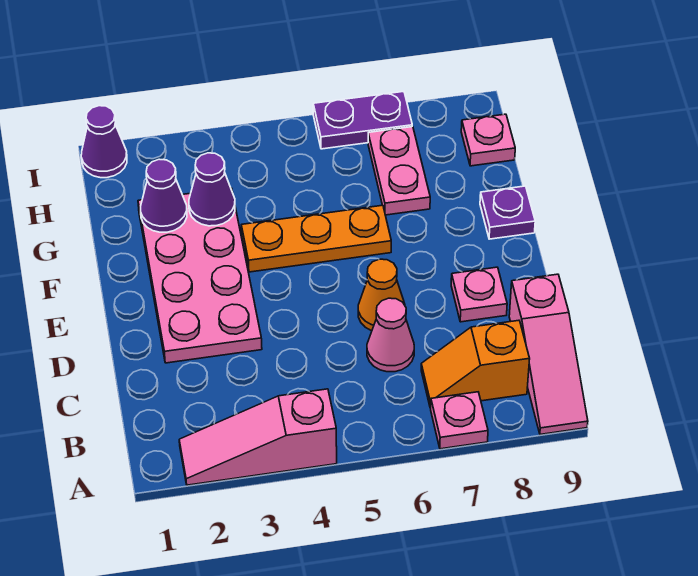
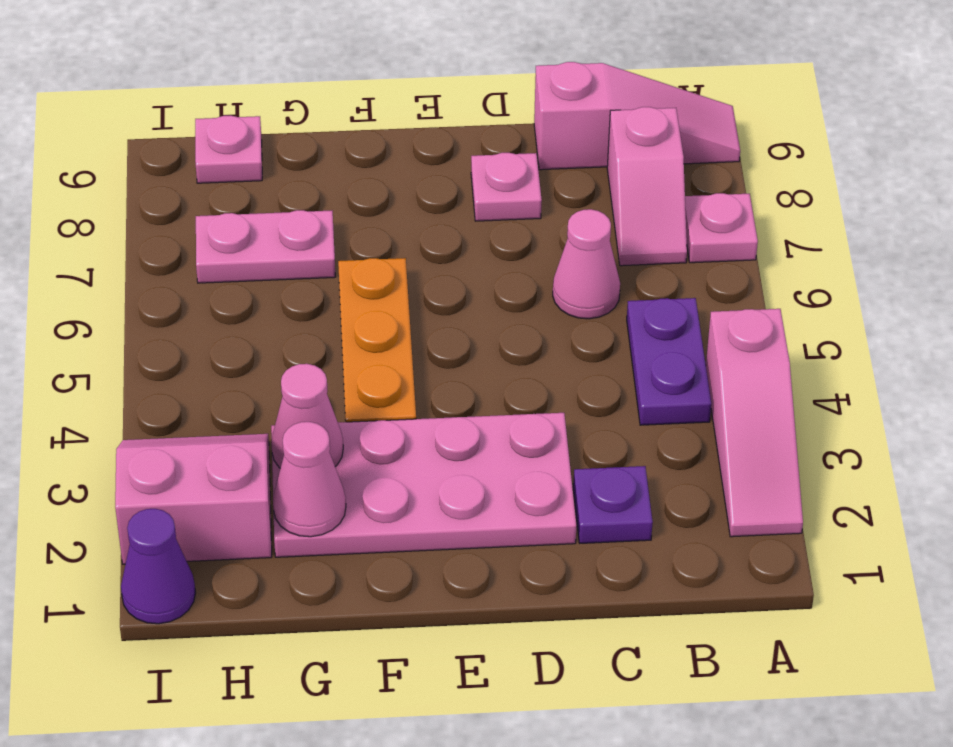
orange slope B7:B8 level 1 top 8 -> pink slope B7:B8 level 1 top 8
orange cone D6 level 1 -> none
purple plate F9 level 1 -> purple plate C2 level 1
purple cone G2 level 2 -> pink cone G2 level 2
purple cone G3 level 2 -> pink cone G3 level 2
none -> pink slope H2:I3 level 1 top 2
purple plate I6:I7 level 1 -> purple plate B4:B5 level 1

